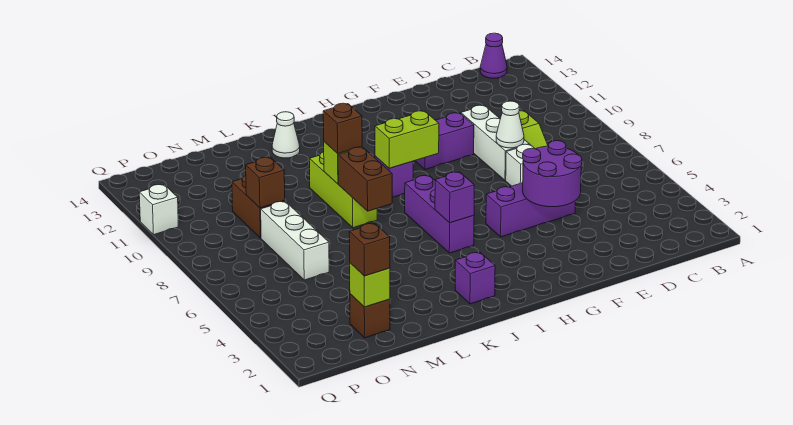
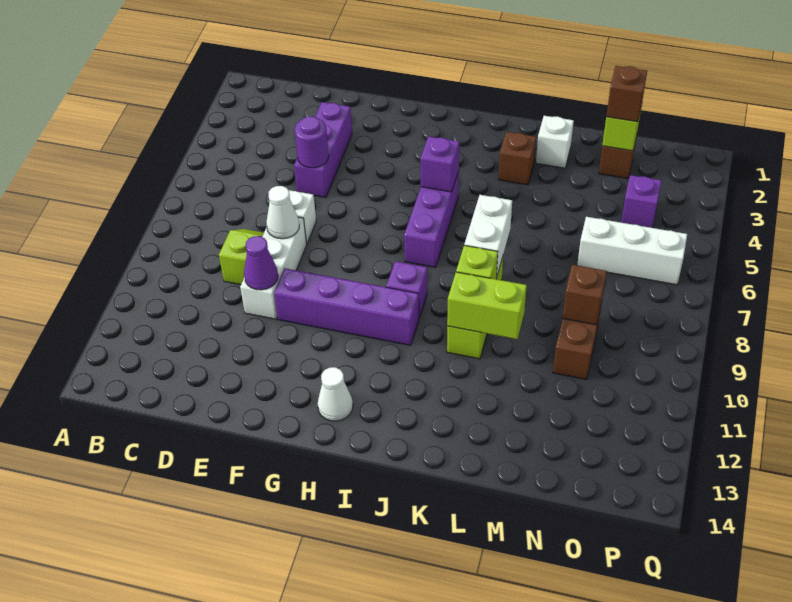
purple cone B14 level 1 -> purple cone E10 level 2
purple round brick E4:F5 level 2 -> purple round brick E5 level 2
purple brick E5:G5 level 1 -> purple brick E3:E5 level 1
purple brick F10:G10 level 1 -> purple brick F10:I10 level 1
lime brick H9:I9 level 2 -> lime brick K10:L10 level 2
purple brick J2 level 1 -> purple brick O4 level 1
brown brick K7:K8 level 2 -> white brick K7:K8 level 2
brown brick K9 level 3 -> brown brick K3 level 1
white cone K13 level 1 -> white cone H13 level 1
white brick N6:N8 level 1 -> white brick N6:P6 level 1
white brick Q11 level 1 -> white brick L2 level 1

